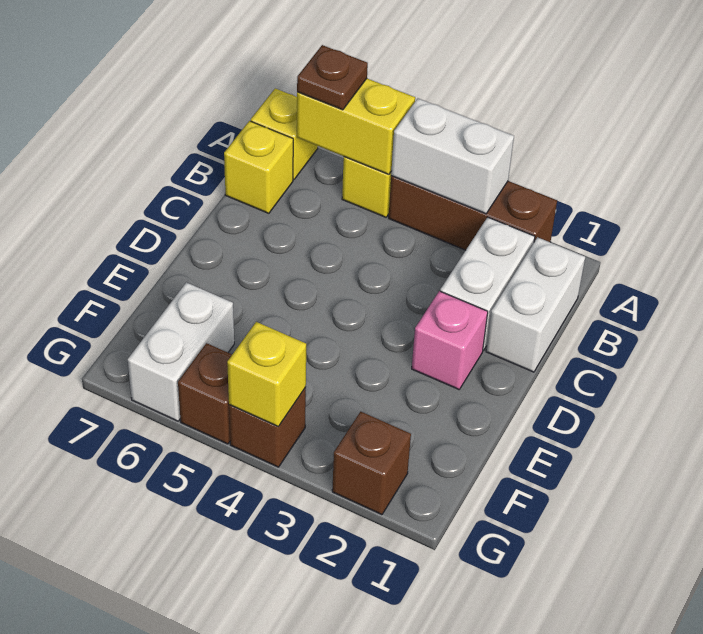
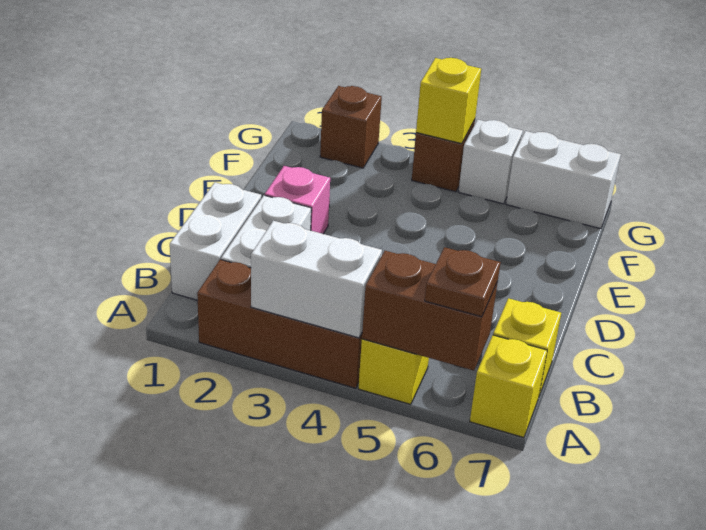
yellow brick A5:A6 level 2 -> brown brick A5:A6 level 2
white brick F6:G6 level 1 -> white brick G6:G7 level 1
brown brick G5 level 1 -> white brick G5 level 1

